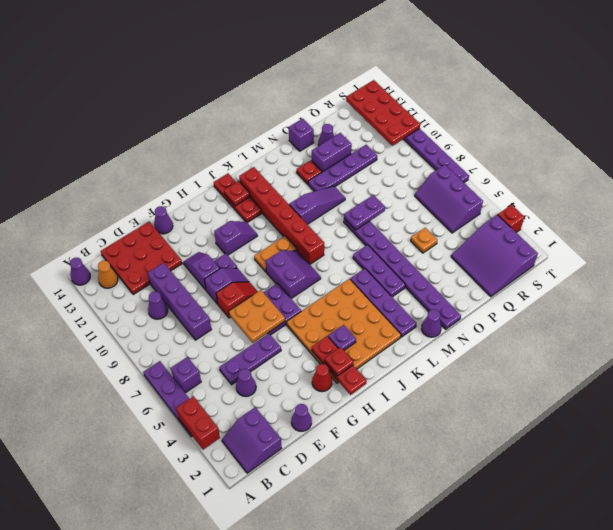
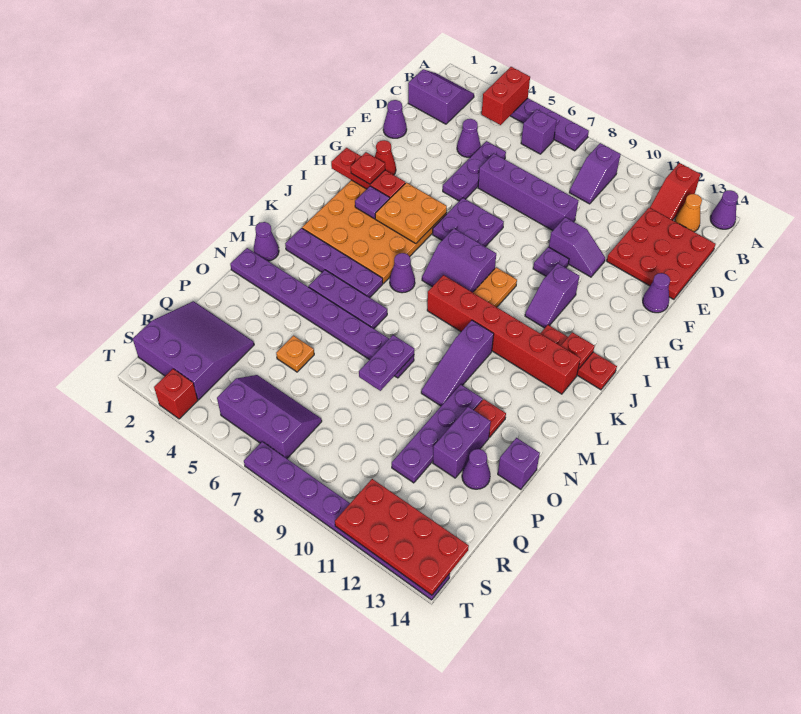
red brick A3:A4 level 2 -> red brick A4:B4 level 2
purple cone C10 level 1 -> purple cone K6 level 1
purple brick D8:D11 level 1 -> purple brick E6:E9 level 1
orange plate F6:G7 level 2 -> orange plate H4:I5 level 2
red slope F8:G8 level 1 top F -> red slope A12:B12 level 1 top A
purple slope F9:G9 level 1 top F -> purple slope B9:C9 level 1 top B

